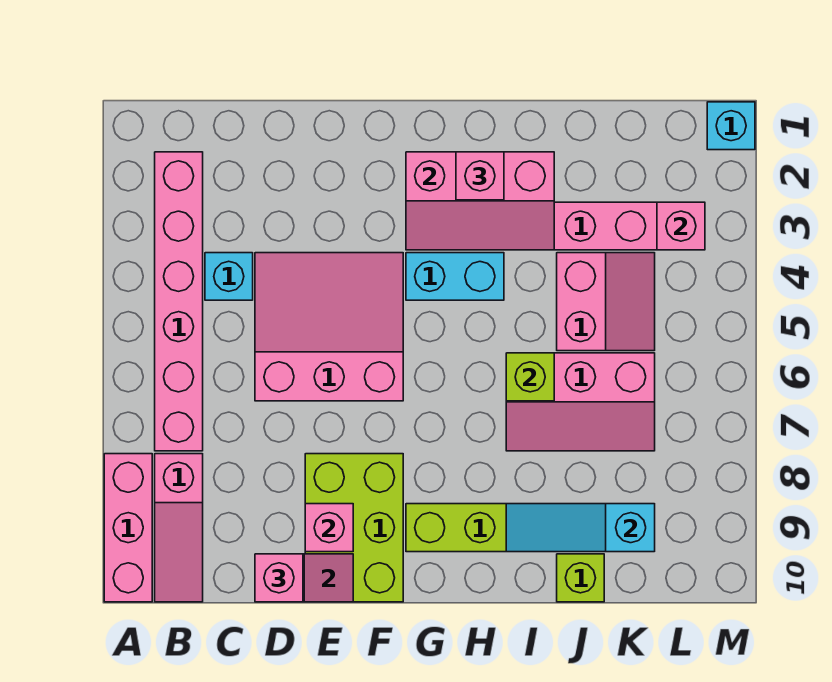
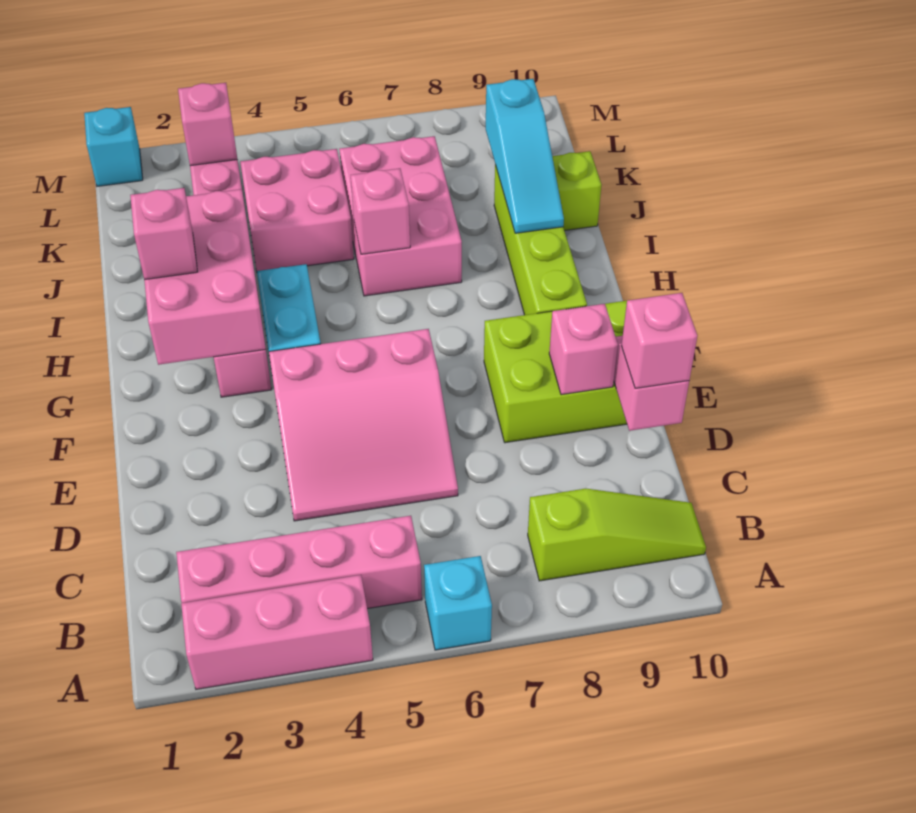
pink brick A8:A10 level 1 -> pink brick A2:A4 level 1
pink brick B2:B7 level 1 -> pink brick B2:B5 level 1
pink slope B8:B10 level 1 top 8 -> lime slope B8:B10 level 1 top 8
cyan brick C4 level 1 -> cyan brick A6 level 1
pink slope D4:F6 level 1 top 6 -> pink slope D4:F6 level 1 top F
pink slope G2:I3 level 2 top 2 -> pink brick G2:I3 level 2
pink slope I6:K7 level 1 top 6 -> pink brick I6:K7 level 1
lime brick I6 level 2 -> pink brick I6 level 2
pink slope J4:K5 level 1 top J -> pink brick J4:K5 level 1

